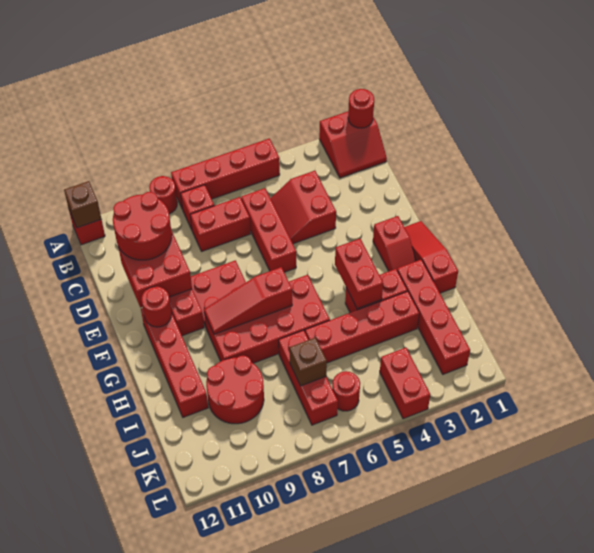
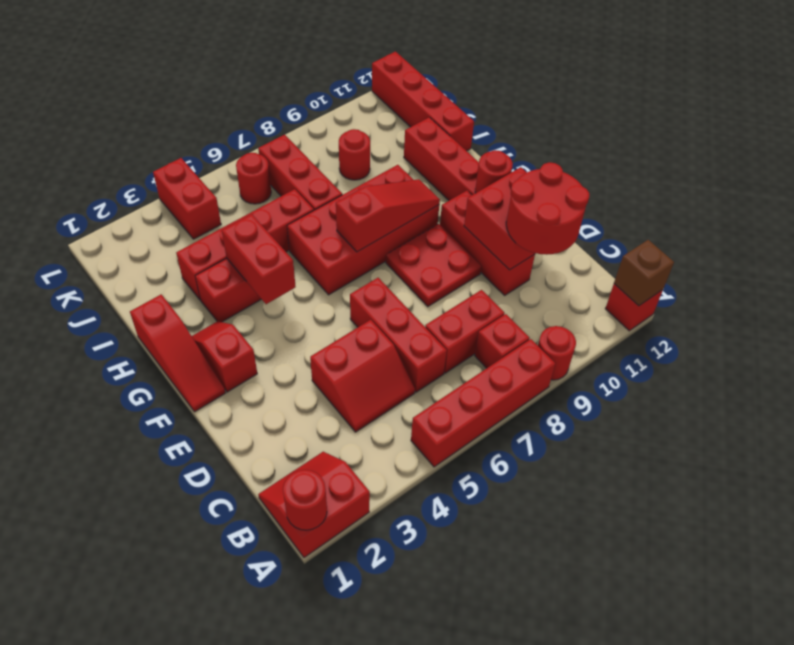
red slope C4:D5 level 1 top 4 -> red slope C4:D5 level 1 top D
red brick H2:K2 level 1 -> red brick I12:L12 level 1
red round brick I9:J10 level 1 -> red round brick J9 level 1
brown brick J7 level 2 -> none

